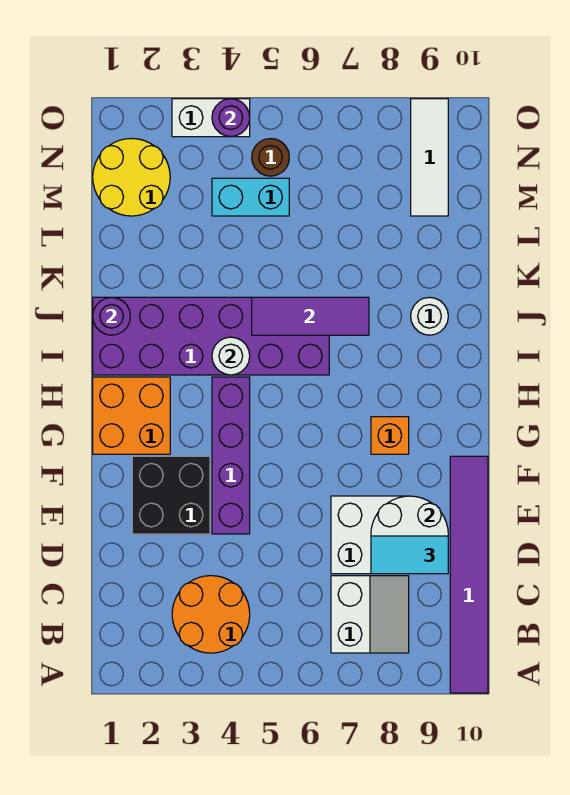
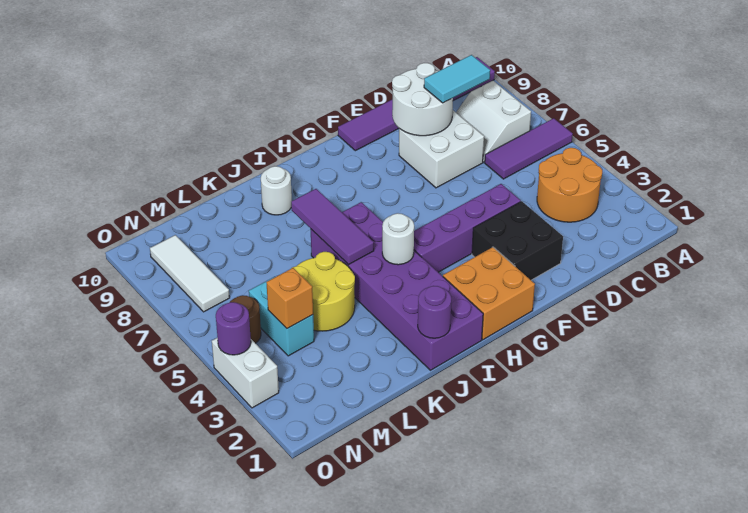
none -> purple tile A6:C6 level 1
white slope B7:C8 level 1 top 7 -> white slope B7:C8 level 1 top B
cyan tile D8:D9 level 3 -> cyan tile C8:D8 level 3
orange brick G8 level 1 -> orange brick M4 level 2
yellow round brick M1:N2 level 1 -> yellow round brick K4:L5 level 1
white tile M9:O9 level 1 -> white tile N7:N9 level 1

